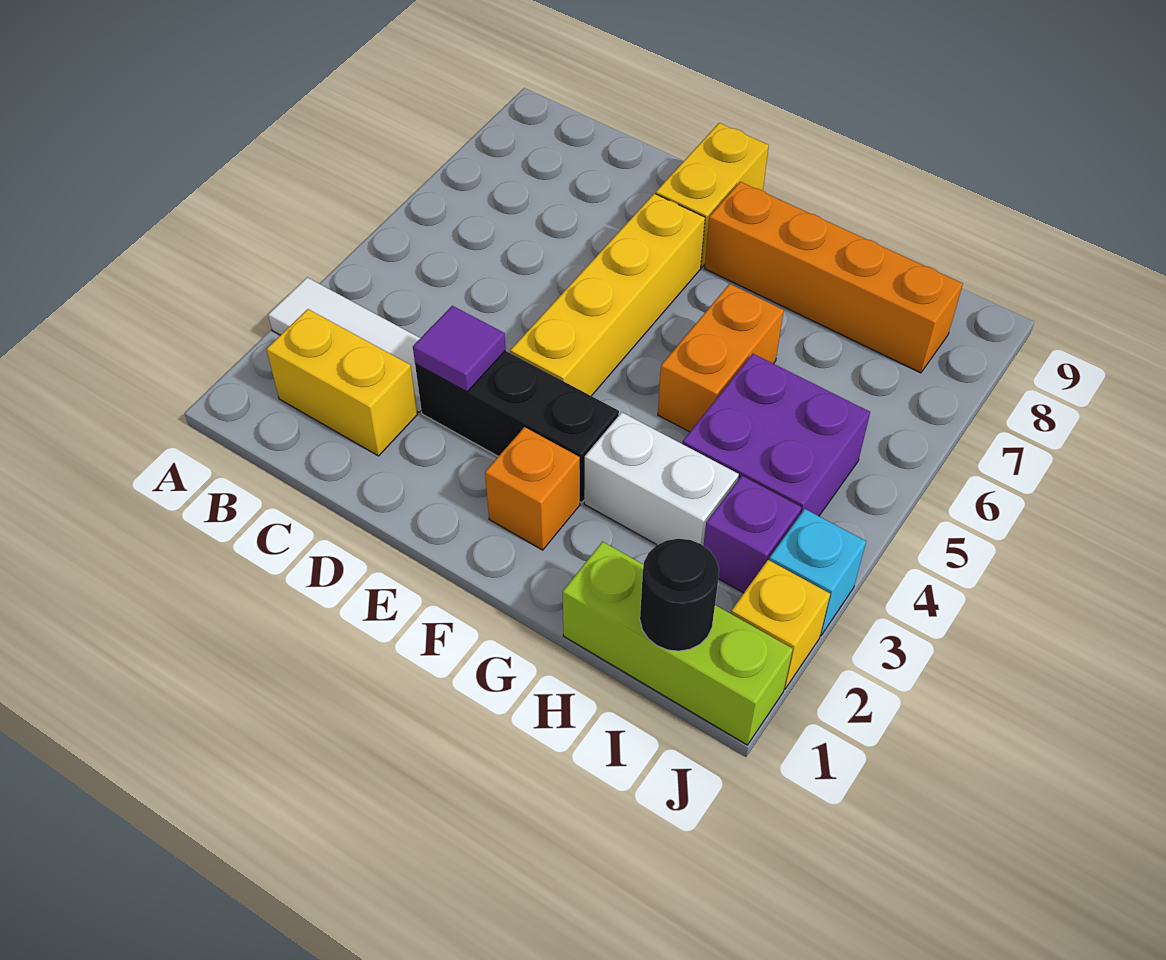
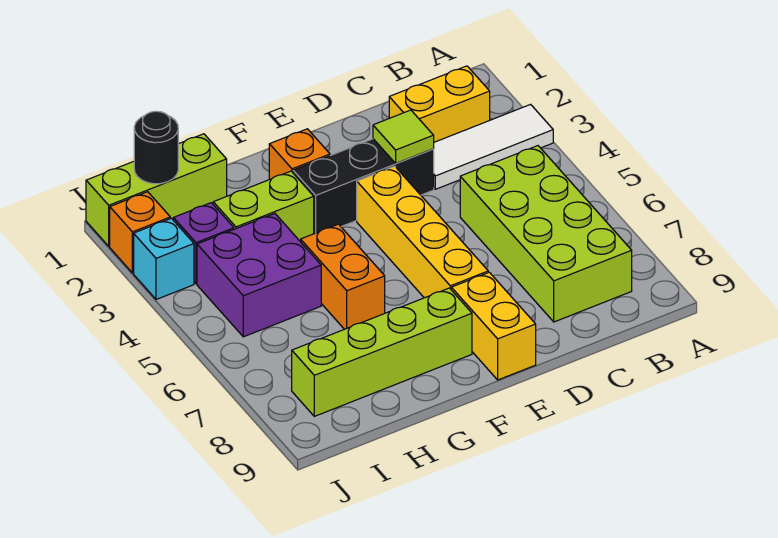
none -> lime brick B5:C8 level 1
purple tile D3 level 2 -> lime tile D3 level 2
orange brick F8:I8 level 1 -> lime brick F8:I8 level 1
white brick G3:H3 level 1 -> lime brick G3:H3 level 1
yellow brick J2 level 1 -> orange brick J2 level 1

